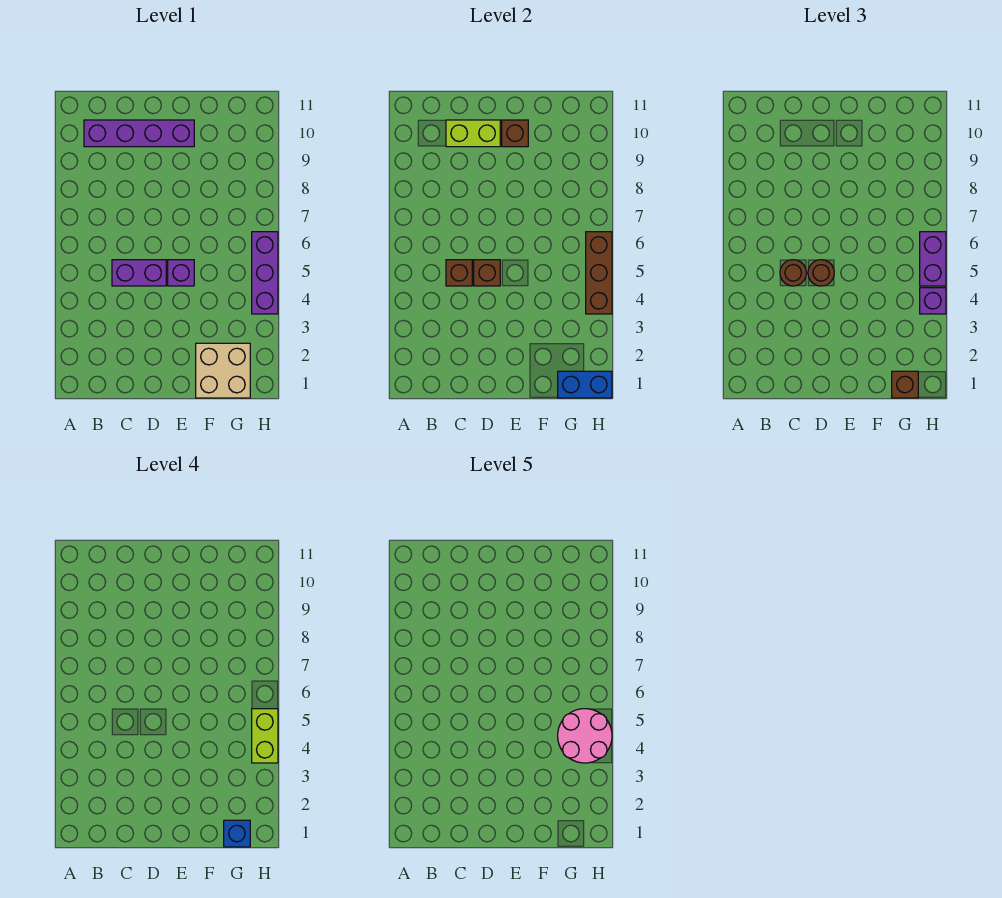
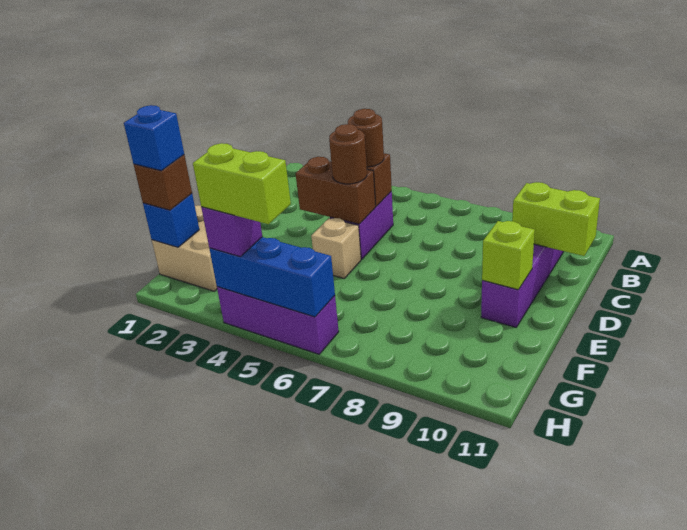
lime brick C10:D10 level 2 -> lime brick C10:C11 level 2
brown brick D5 level 2 -> brown brick D4:D5 level 2
purple brick E5 level 1 -> tan brick E5 level 1
brown brick E10 level 2 -> lime brick E10 level 2
blue brick G1:H1 level 2 -> blue brick G1 level 2
pink round brick G4:H5 level 5 -> none
brown brick H4:H6 level 2 -> blue brick H4:H6 level 2
purple brick H5:H6 level 3 -> none

